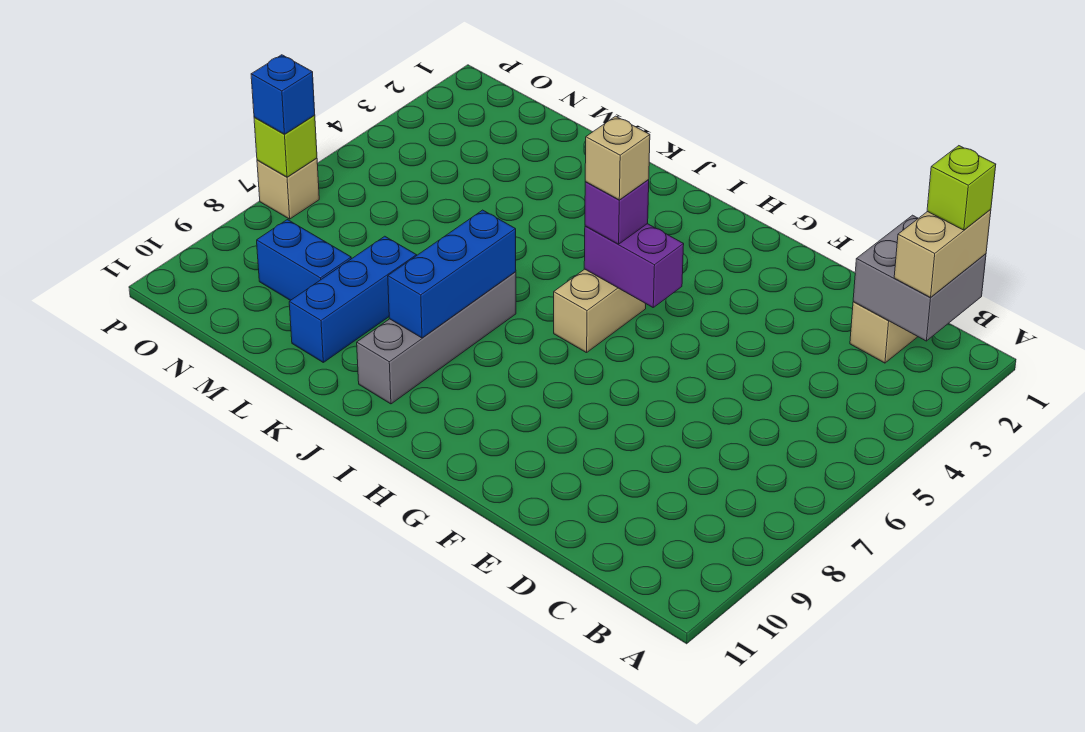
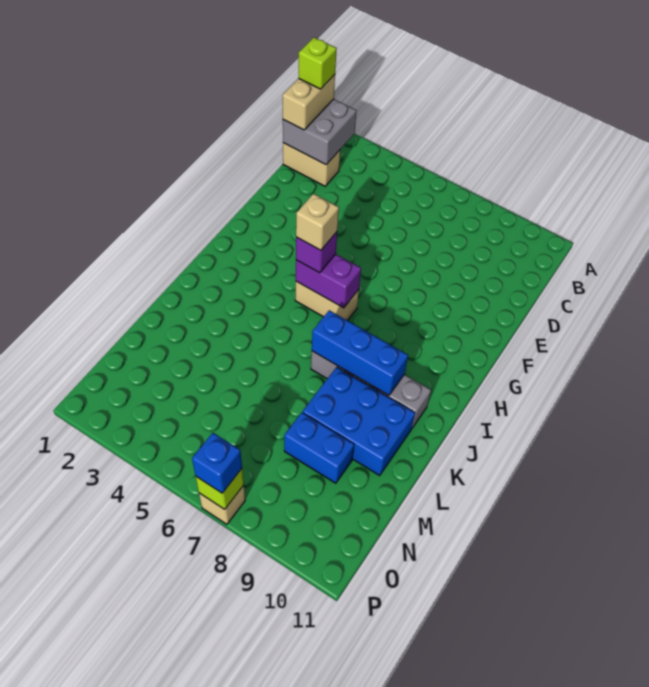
tan brick B1:B2 level 3 -> tan brick B1:C1 level 3
purple brick G5:H5 level 2 -> purple brick H5:H6 level 2
blue brick L8:L10 level 1 -> blue brick K8:L10 level 1
blue brick M9:N9 level 1 -> blue brick M8:M9 level 1

